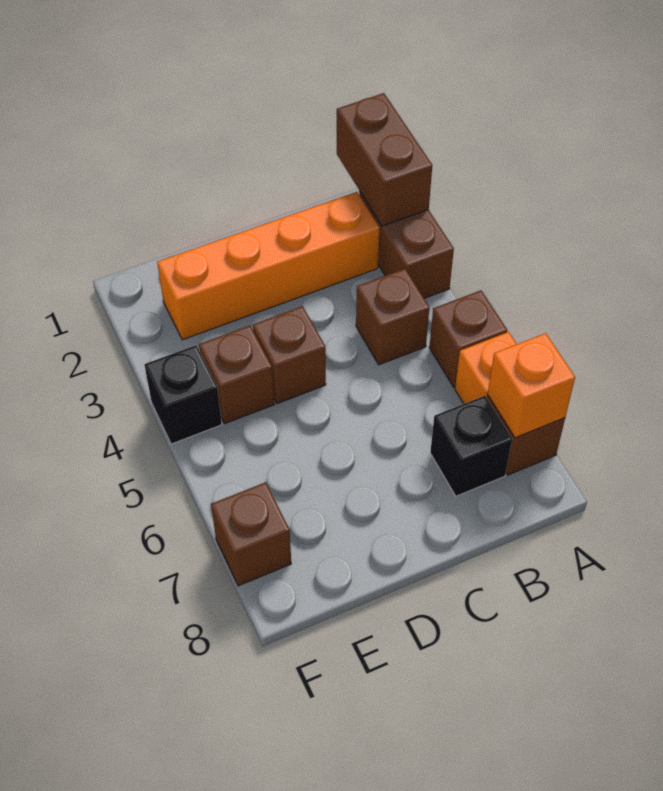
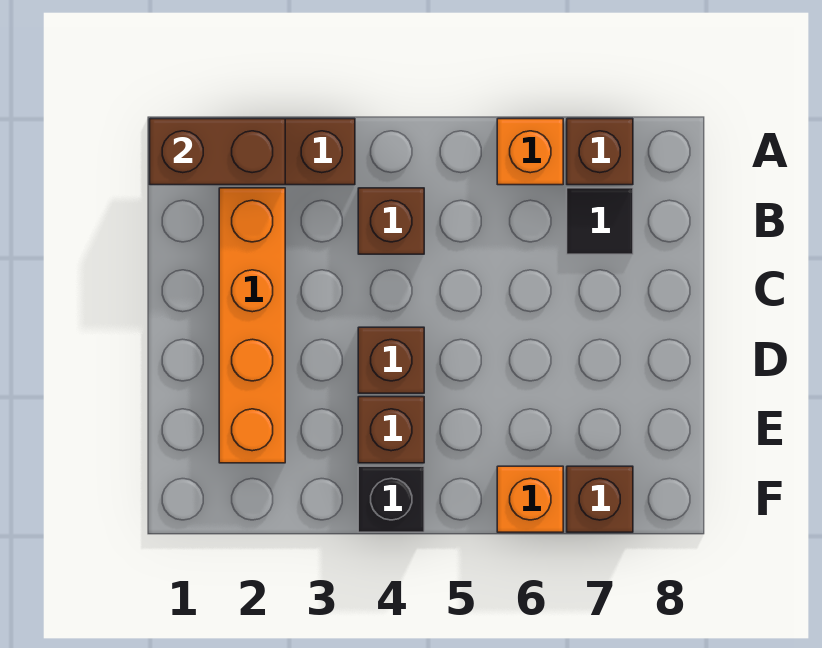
brown brick A5 level 1 -> none
orange brick A7 level 2 -> orange brick F6 level 1
black brick B7 level 1 -> black tile B7 level 1

